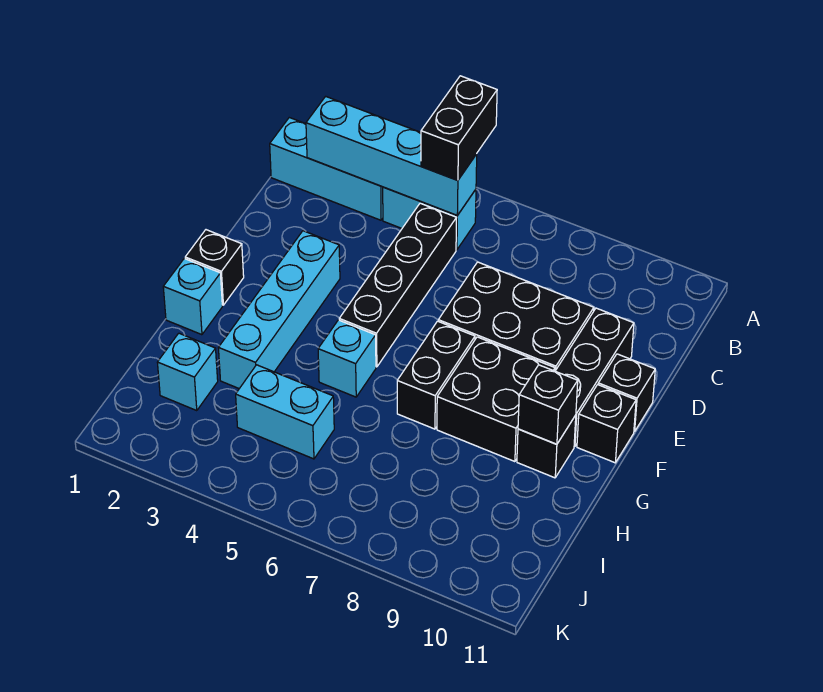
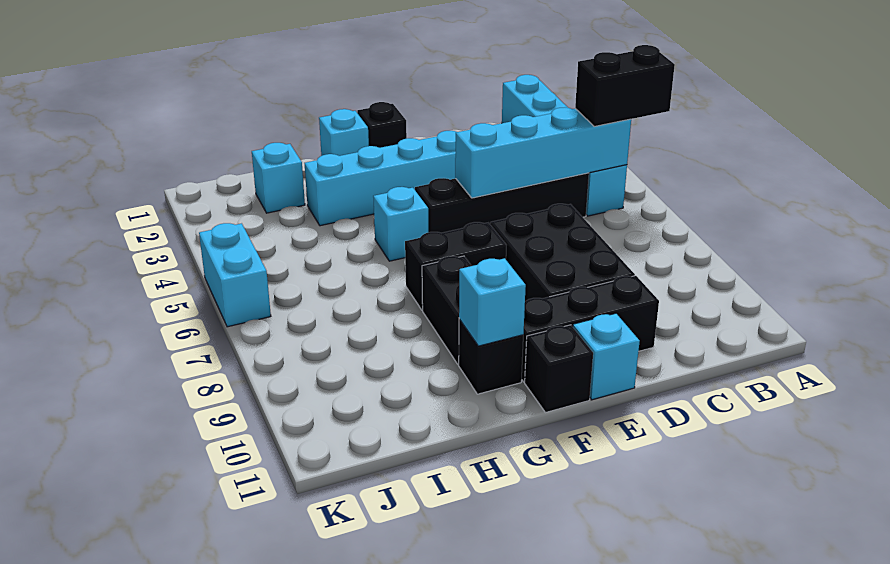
cyan brick B2:B5 level 2 -> cyan brick B5:E5 level 2
black brick E11 level 1 -> cyan brick E11 level 1
black brick F8:G9 level 1 -> black brick G8:G9 level 1
black brick G10 level 2 -> cyan brick G10 level 2
cyan brick I4:I5 level 1 -> cyan brick K5:K6 level 1

